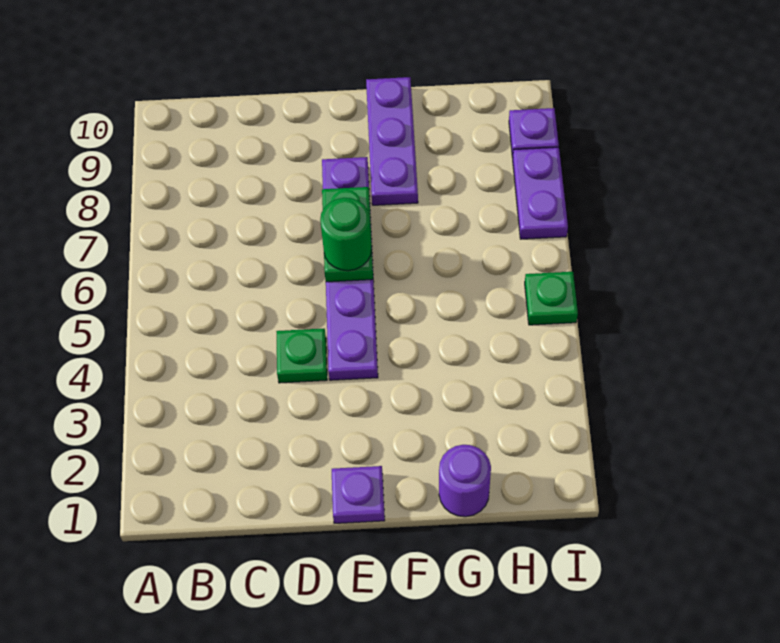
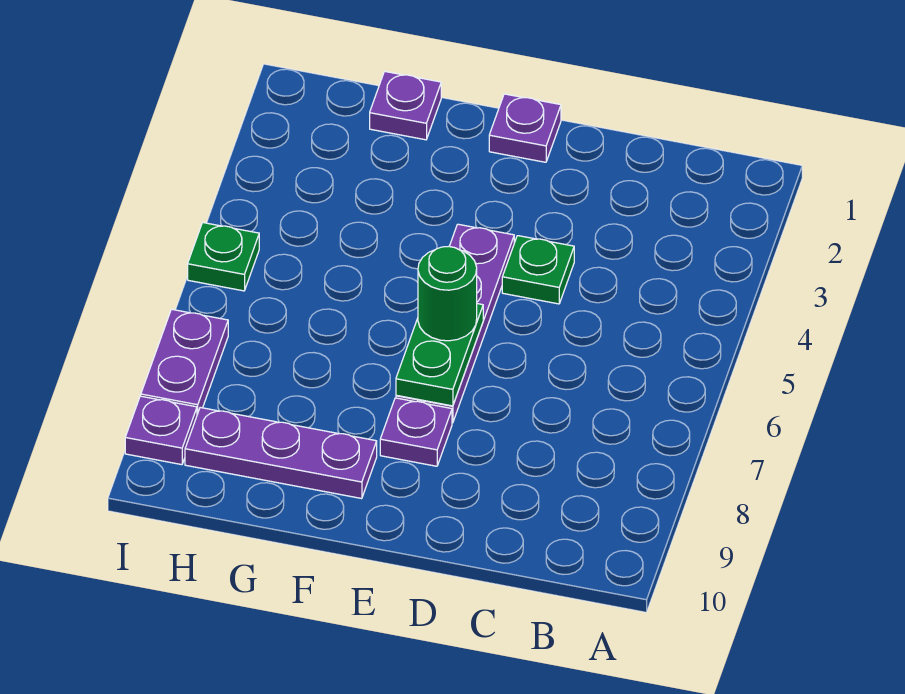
purple plate F8:F10 level 1 -> purple plate F9:H9 level 1
purple round brick G1 level 1 -> purple plate G1 level 1

